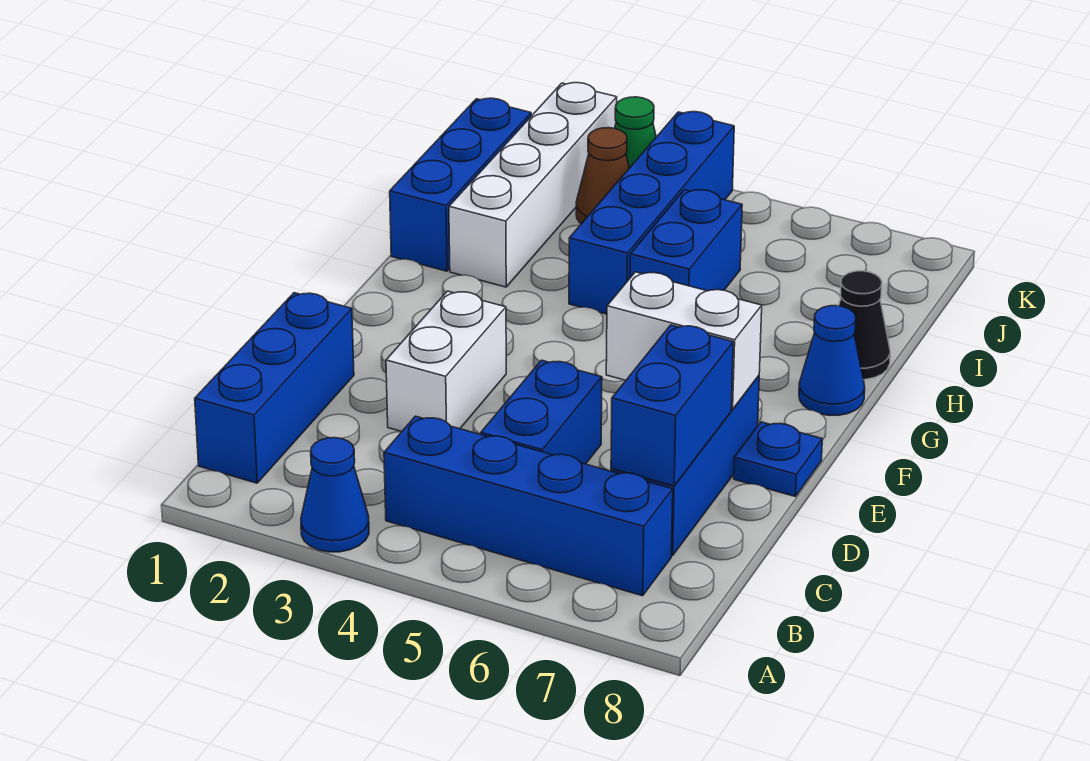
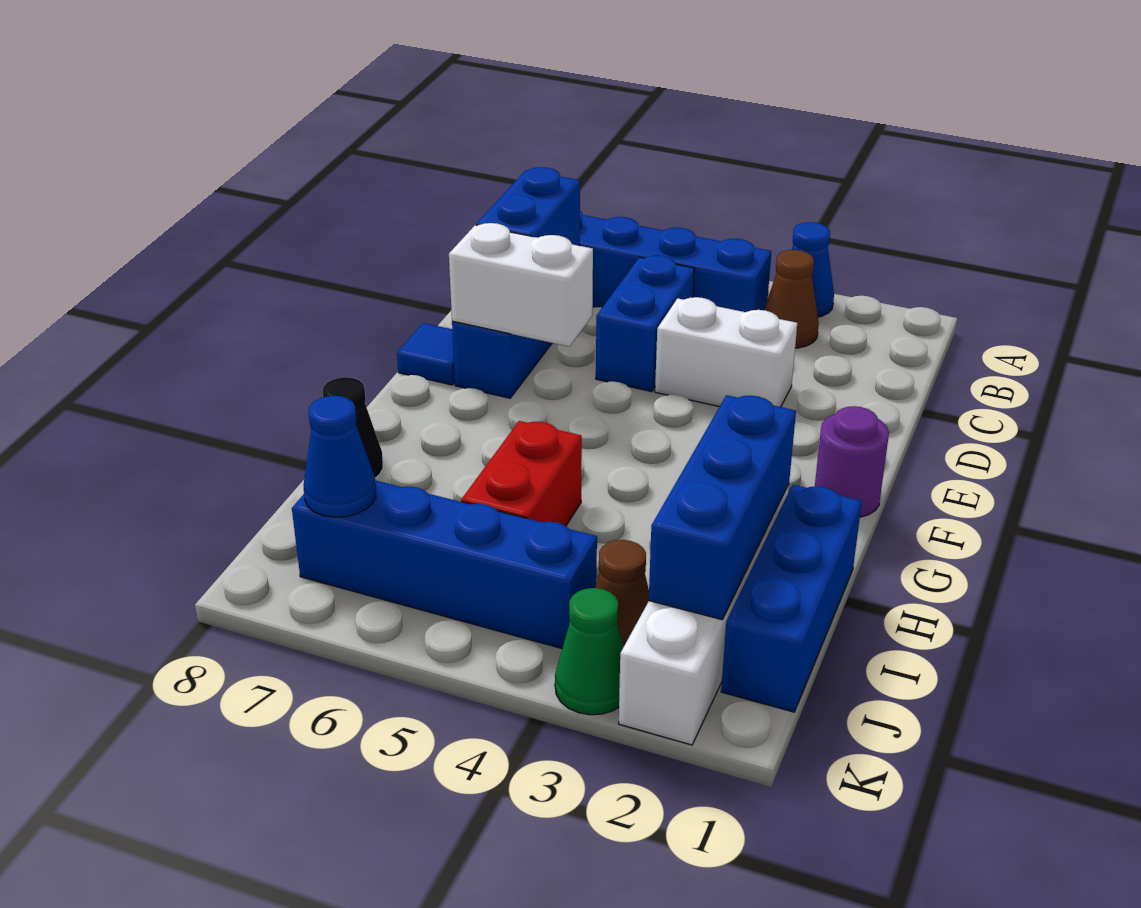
blue brick B1:D1 level 1 -> blue brick H2:J2 level 2
none -> brown cone B3 level 1
white brick D3:E3 level 1 -> white brick D3:D4 level 1
blue plate E8 level 1 -> blue tile E8 level 1
none -> purple round brick F1 level 1
blue cone G8 level 1 -> blue cone J7 level 2
blue brick H4:K4 level 1 -> blue brick J4:J7 level 1
blue brick H5:I5 level 1 -> red brick H5:I5 level 1

